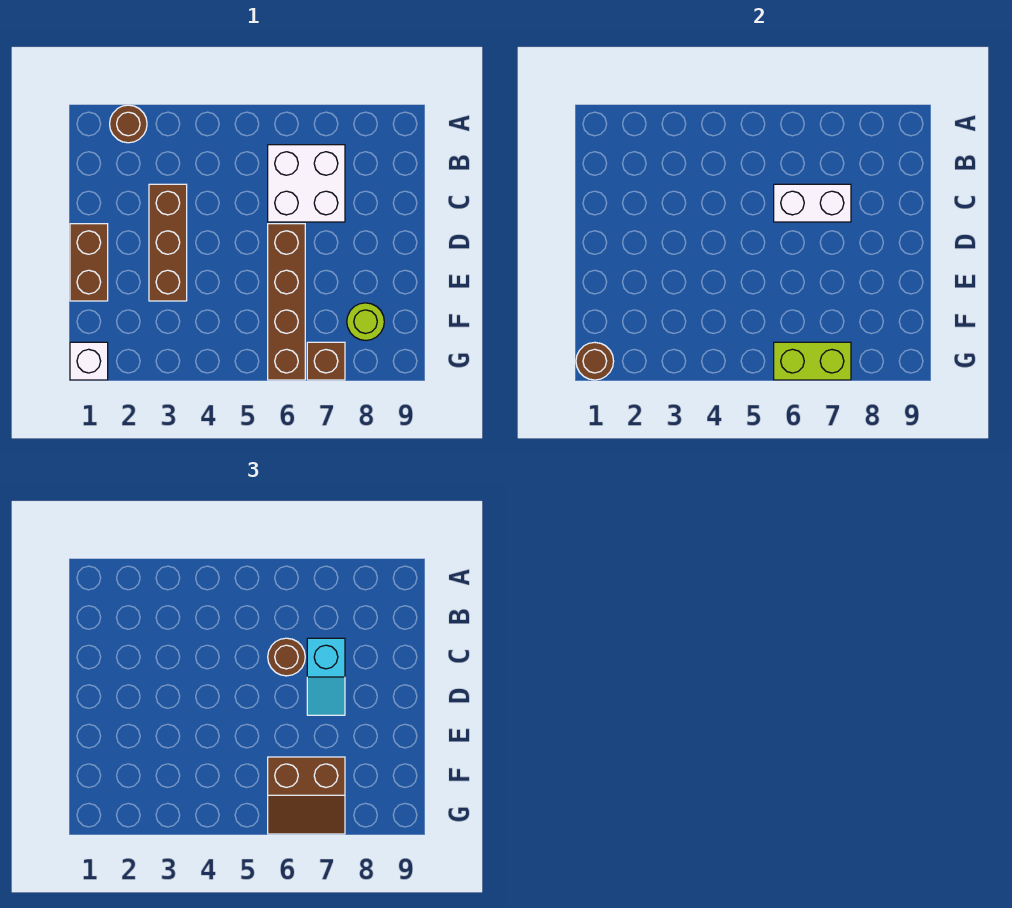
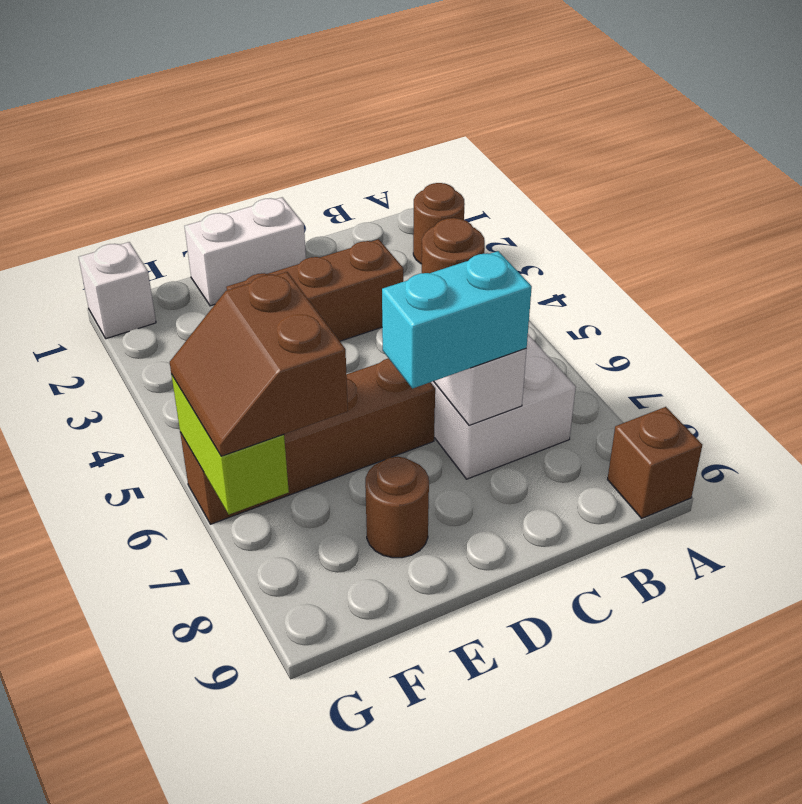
cyan slope C7:D7 level 3 top C -> cyan brick C7:D7 level 3
brown brick D1:E1 level 1 -> white brick D1:E1 level 1
lime round brick F8 level 1 -> none
brown round brick G1 level 2 -> brown round brick E8 level 1
brown brick G7 level 1 -> brown brick A9 level 1

